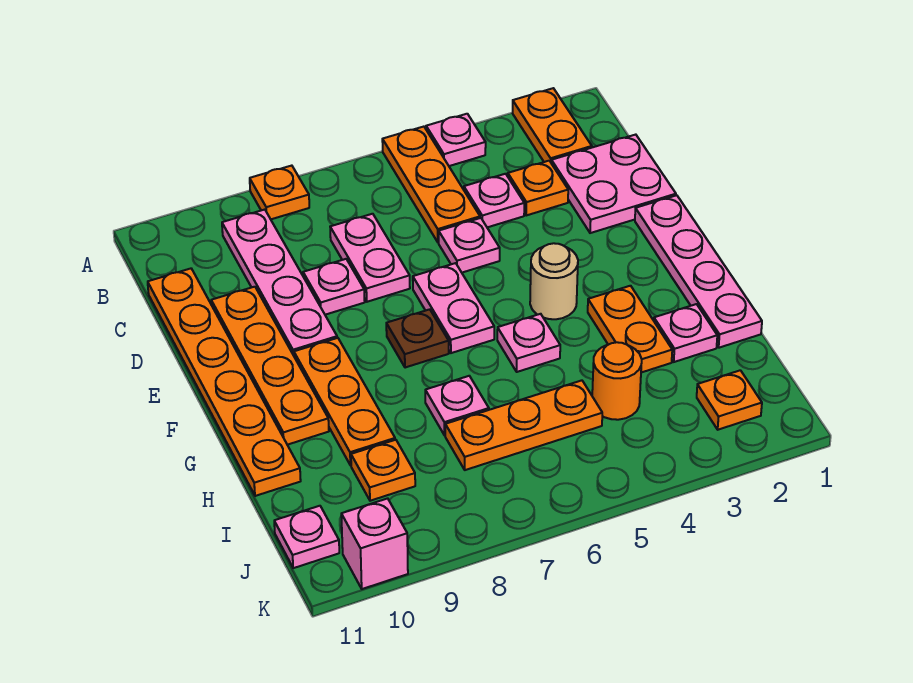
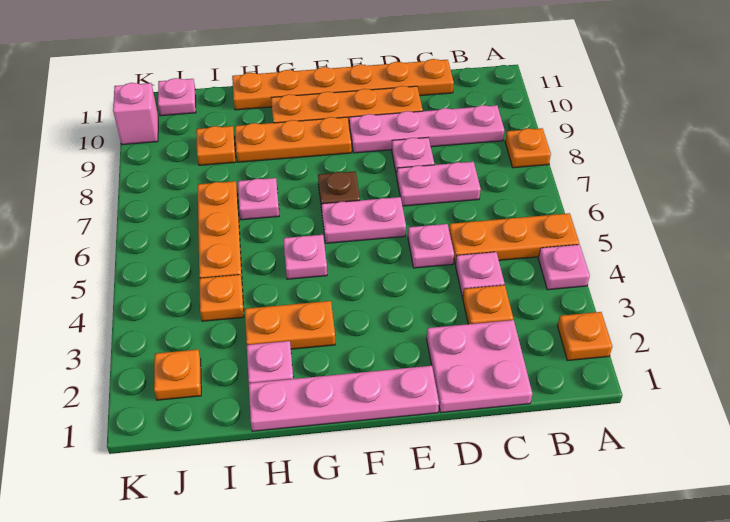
orange plate A2:B2 level 1 -> orange plate A2 level 1
tan round brick F4 level 1 -> none
orange round brick I4 level 1 -> orange plate I4 level 1

